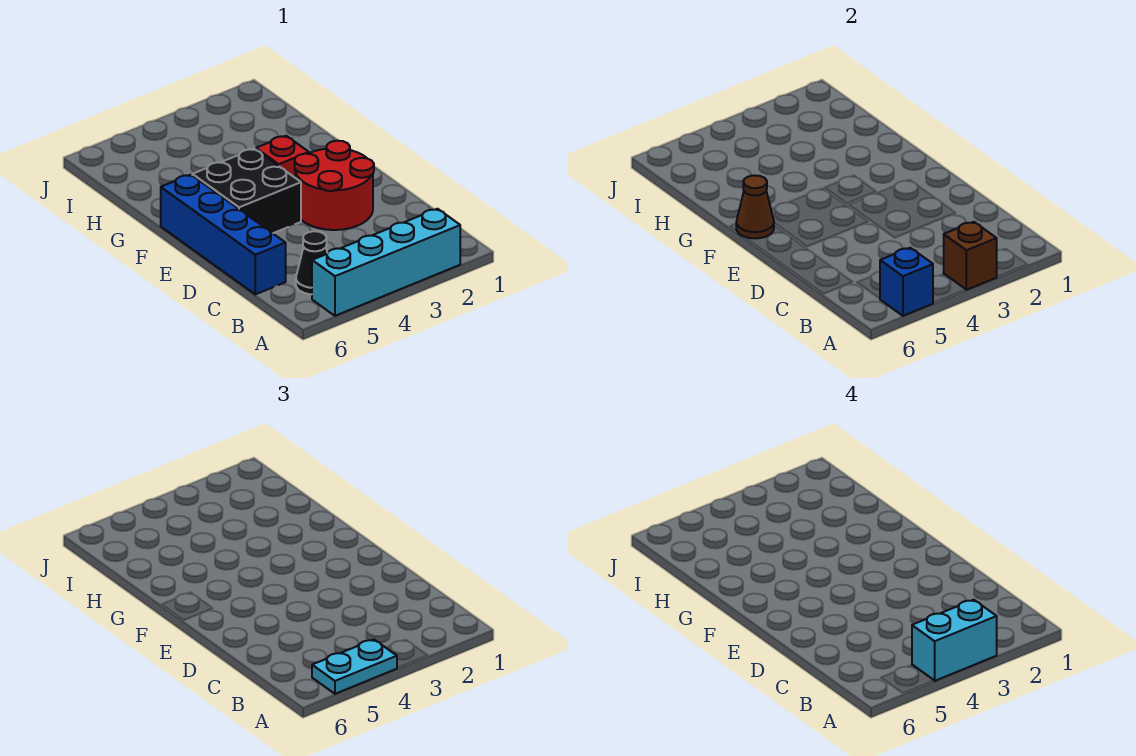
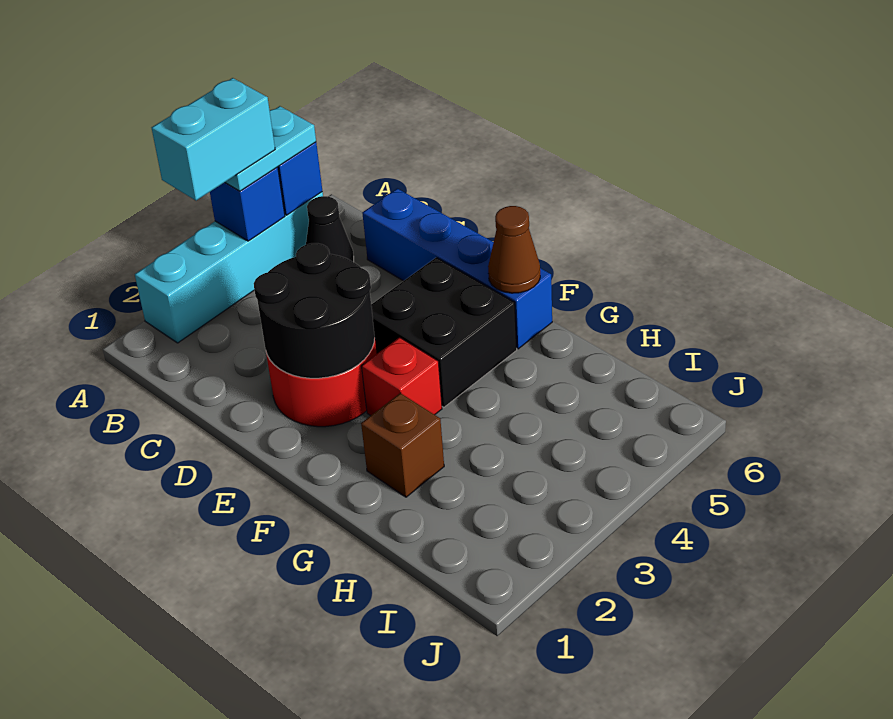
brown brick A3 level 2 -> brown brick G2 level 1
none -> blue brick A4 level 2
none -> black round brick D2:E3 level 2

